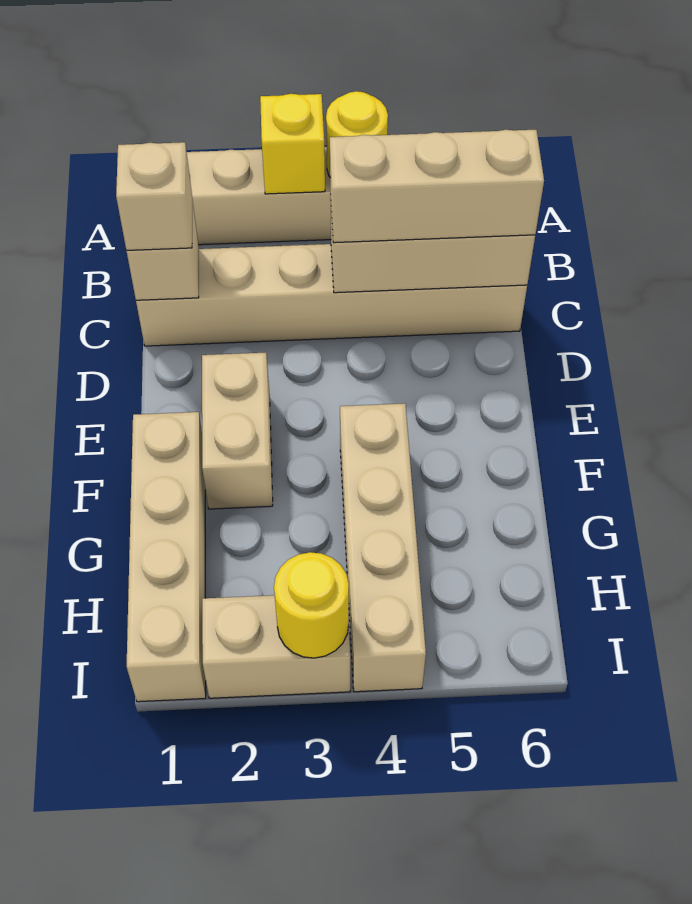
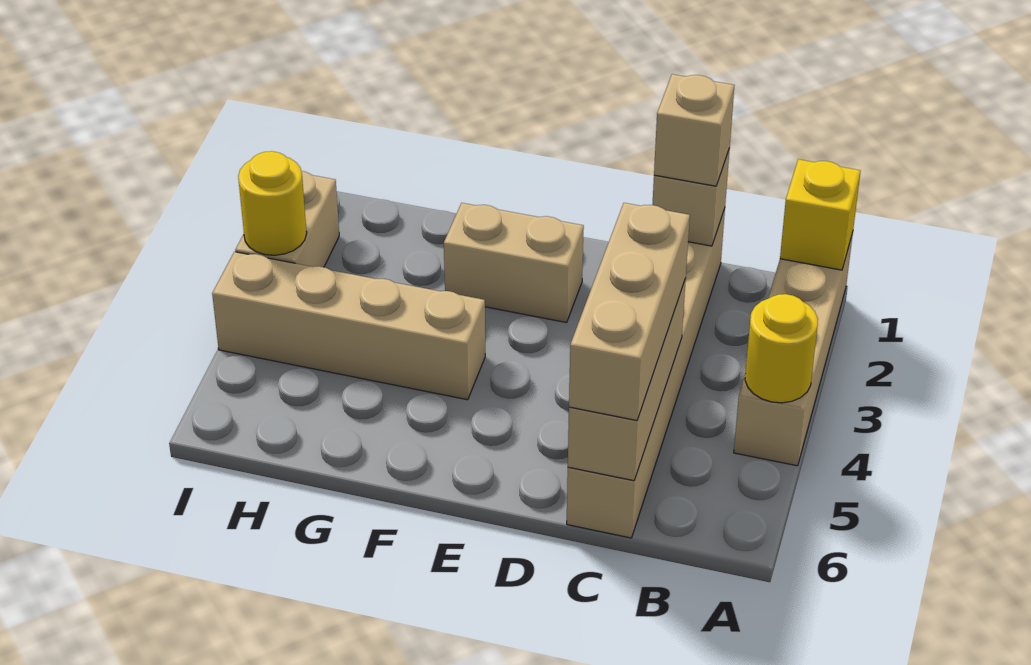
yellow brick A3 level 2 -> yellow brick A1 level 2
tan brick F1:I1 level 1 -> none

